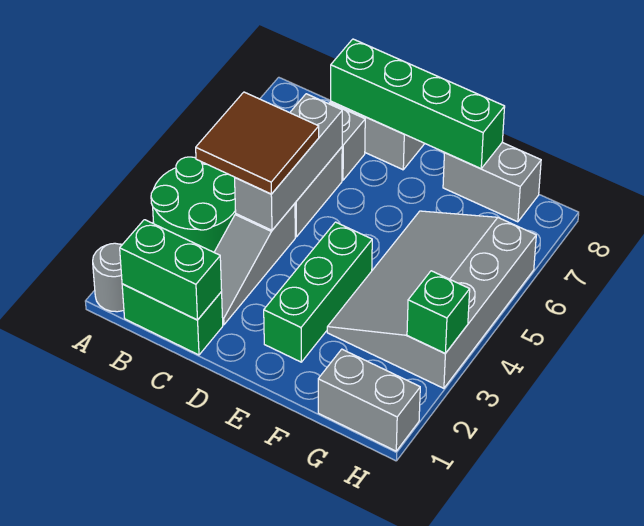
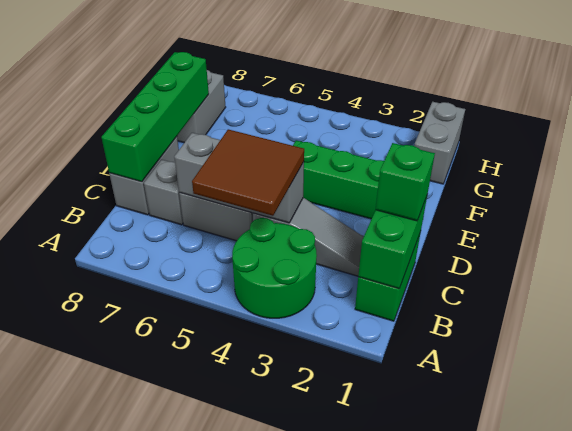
grey round brick A1 level 1 -> none
grey slope F3:H6 level 1 top H -> none
green brick H3 level 2 -> green brick C1 level 3

